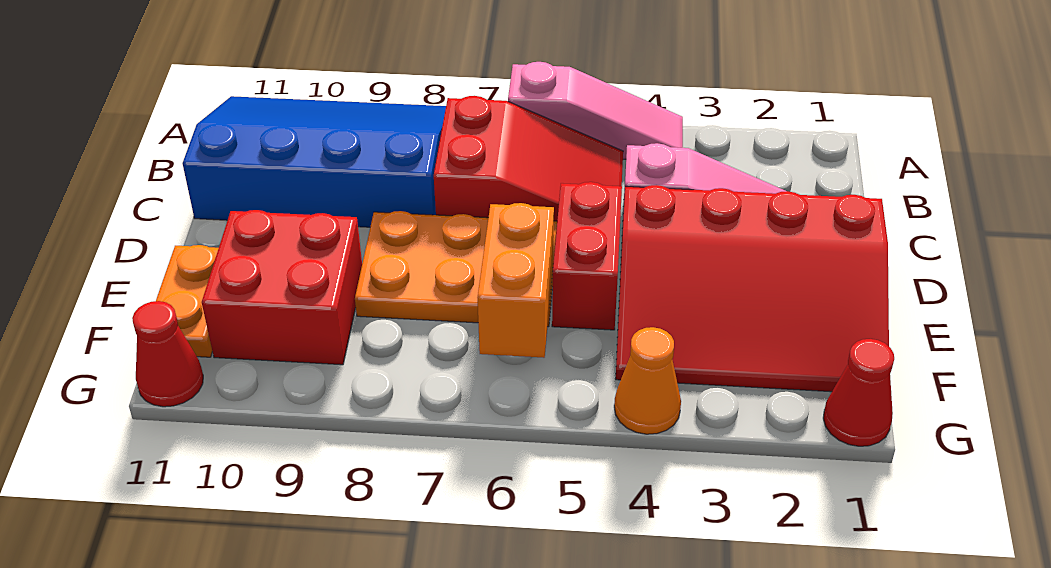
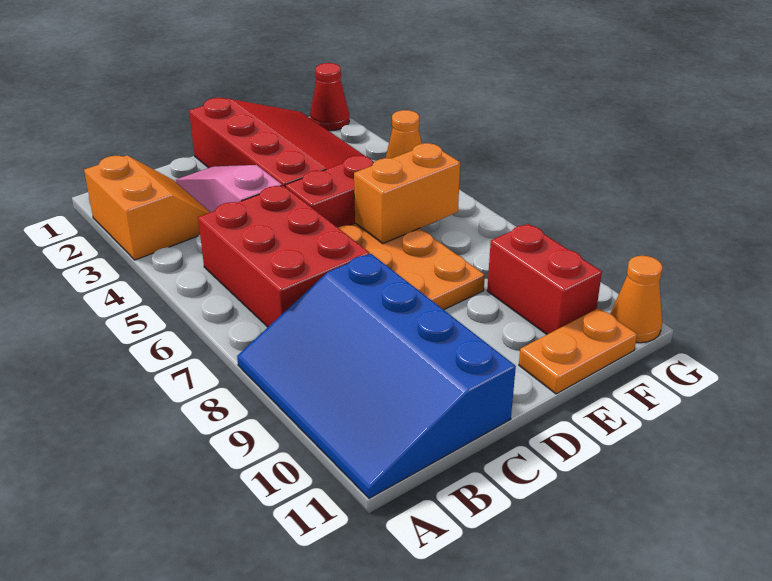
none -> orange slope A2:B3 level 1 top A
pink slope A4:A6 level 1 top 6 -> none
red slope B5:C7 level 1 top 7 -> red brick B5:C7 level 1
red brick E9:F10 level 1 -> red brick F9:F10 level 1
red cone G11 level 1 -> orange cone G11 level 1

